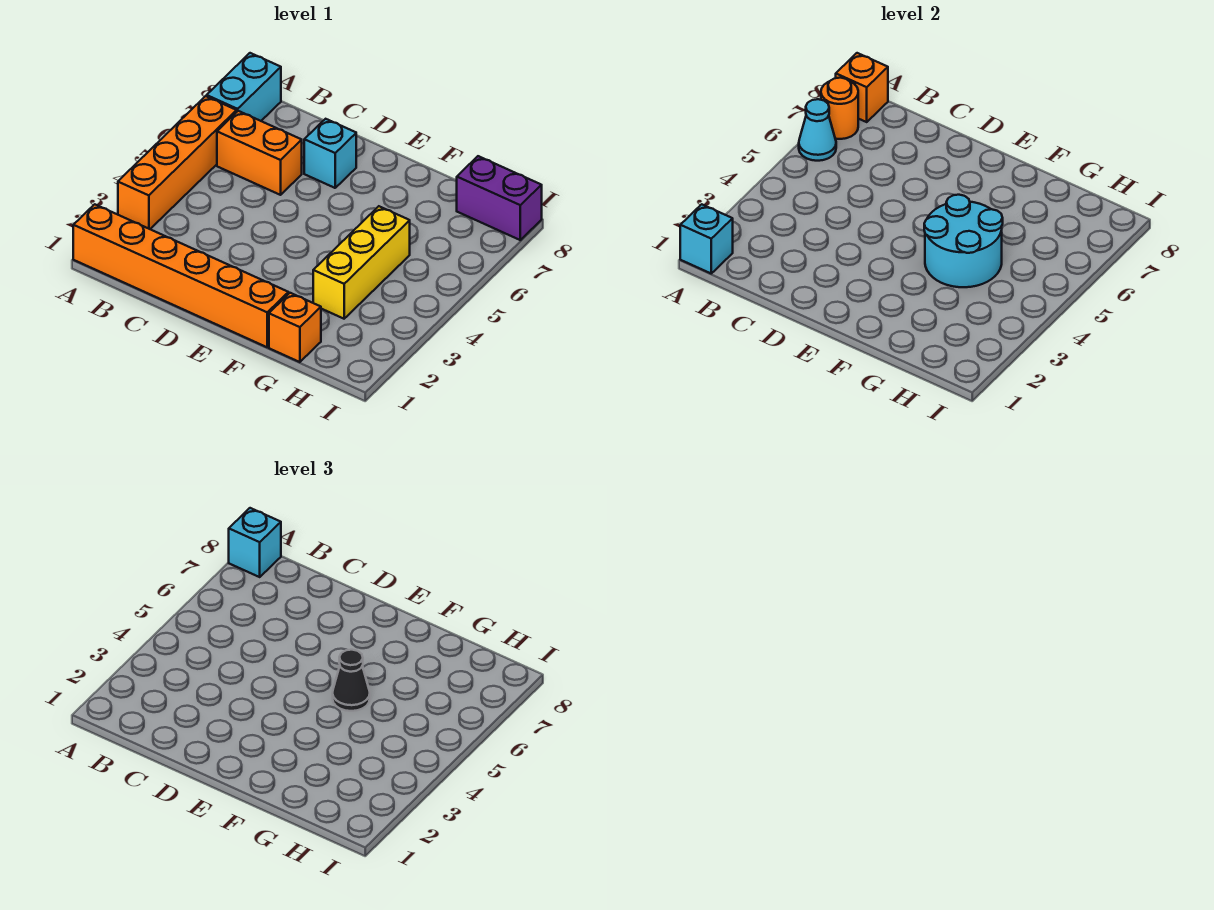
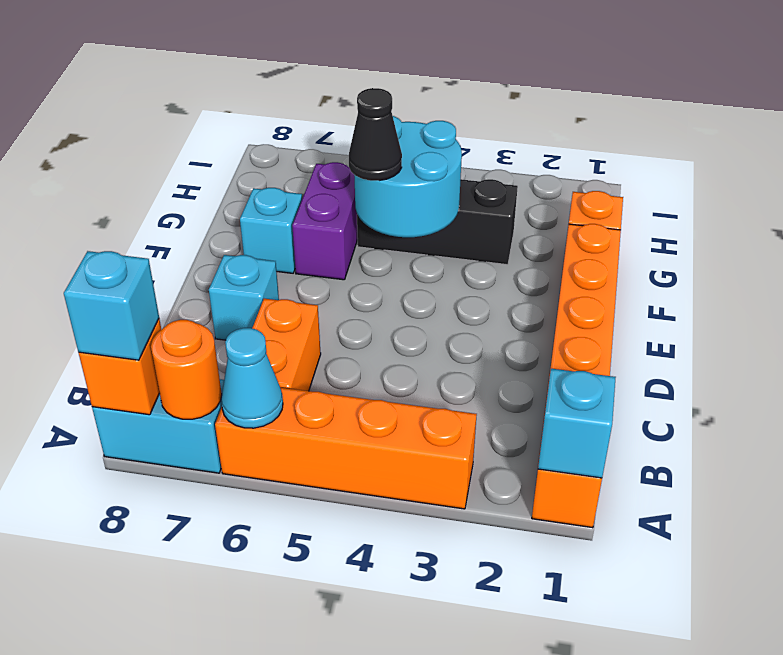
none -> cyan brick F7 level 1
yellow brick G3:G5 level 1 -> black brick G3:G5 level 1
purple brick H8:I8 level 1 -> purple brick F6:G6 level 1

